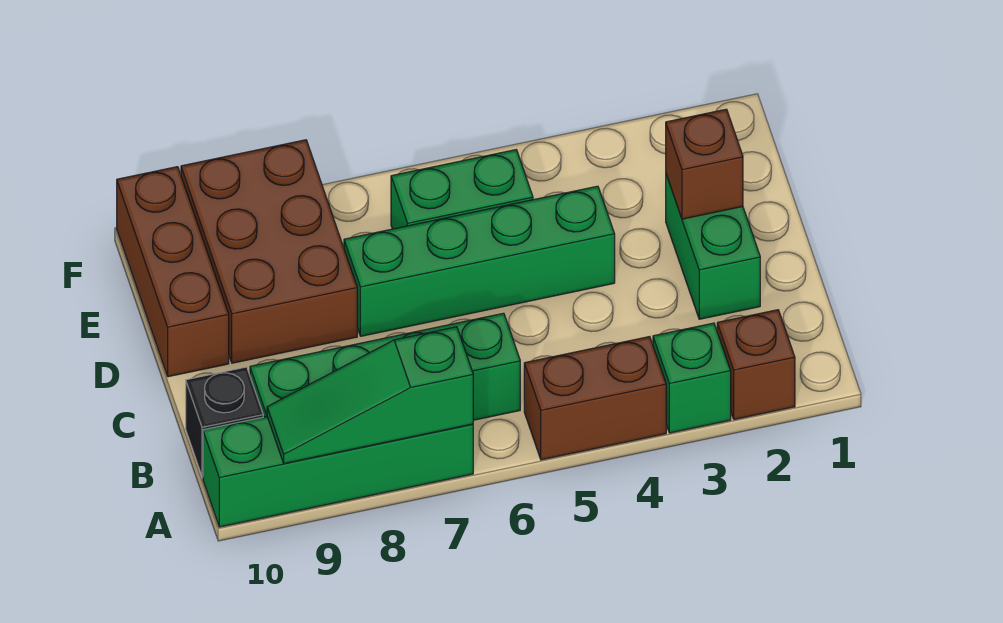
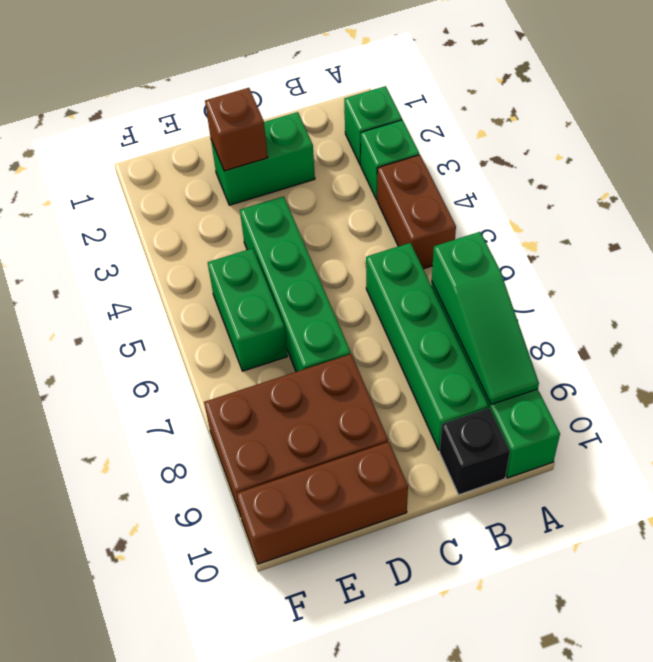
brown brick A2 level 1 -> green brick A2 level 1

